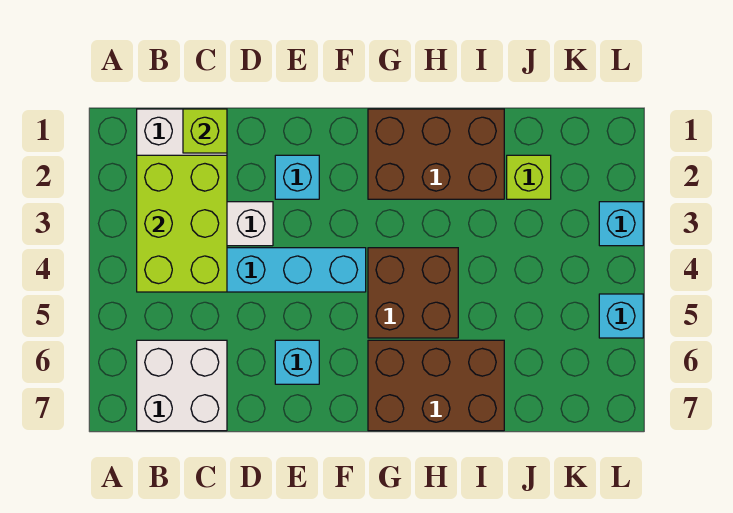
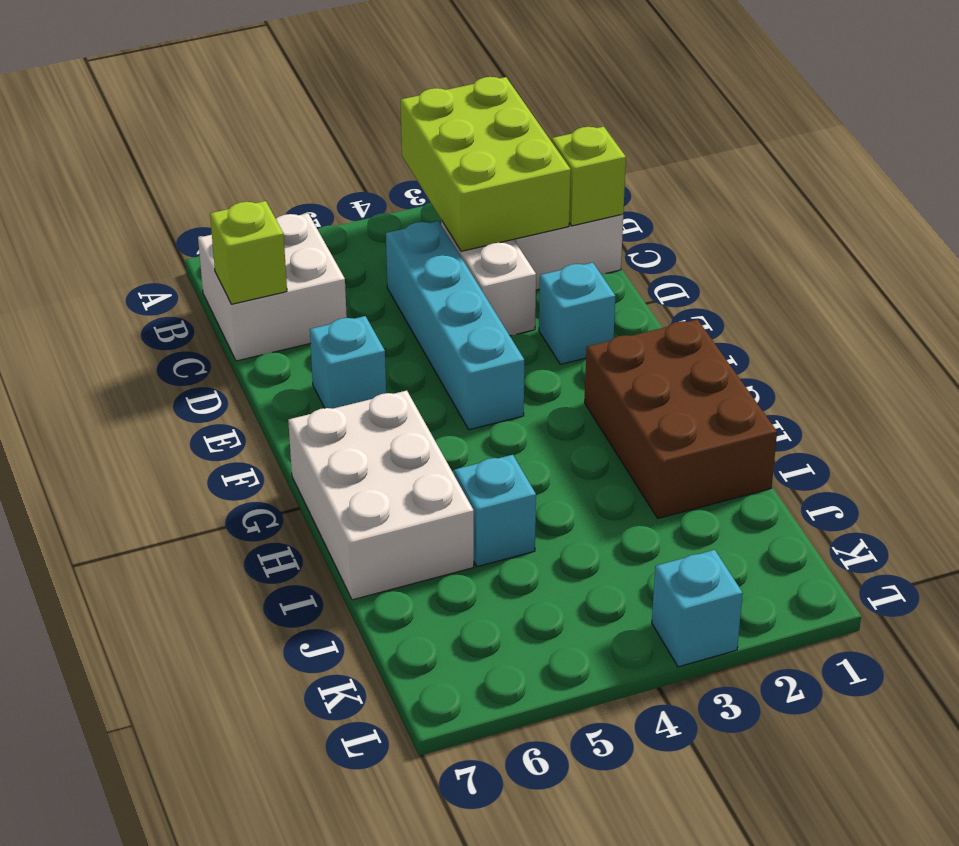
lime brick B2:C4 level 2 -> lime brick A2:C3 level 2
brown brick G4:H5 level 1 -> none
brown brick G6:I7 level 1 -> white brick G6:I7 level 1
lime brick J2 level 1 -> lime brick C7 level 2
cyan brick L5 level 1 -> cyan brick I5 level 1

